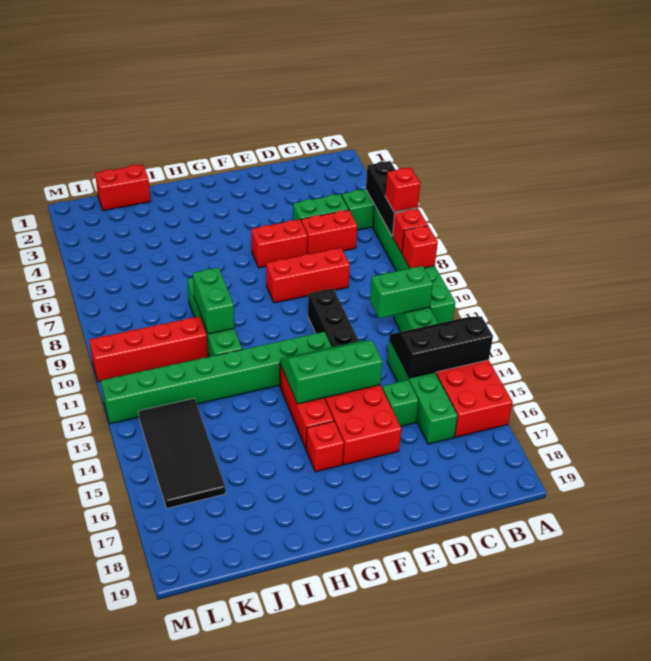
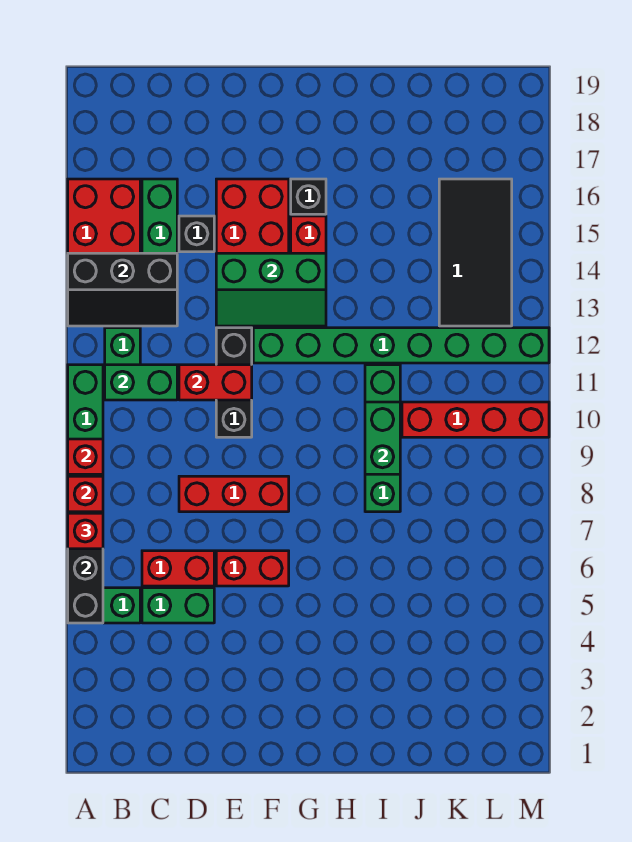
green brick D15 level 1 -> black brick D15 level 1
red brick G16 level 1 -> black brick G16 level 1
red brick J1:K1 level 1 -> red brick D11:E11 level 2

